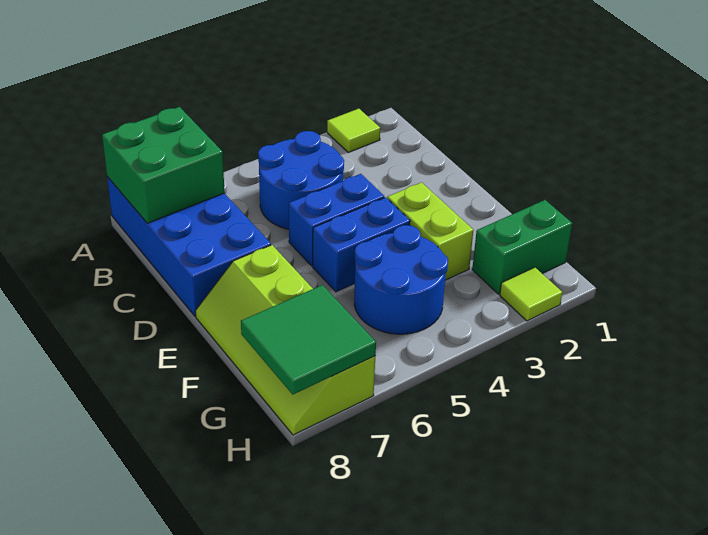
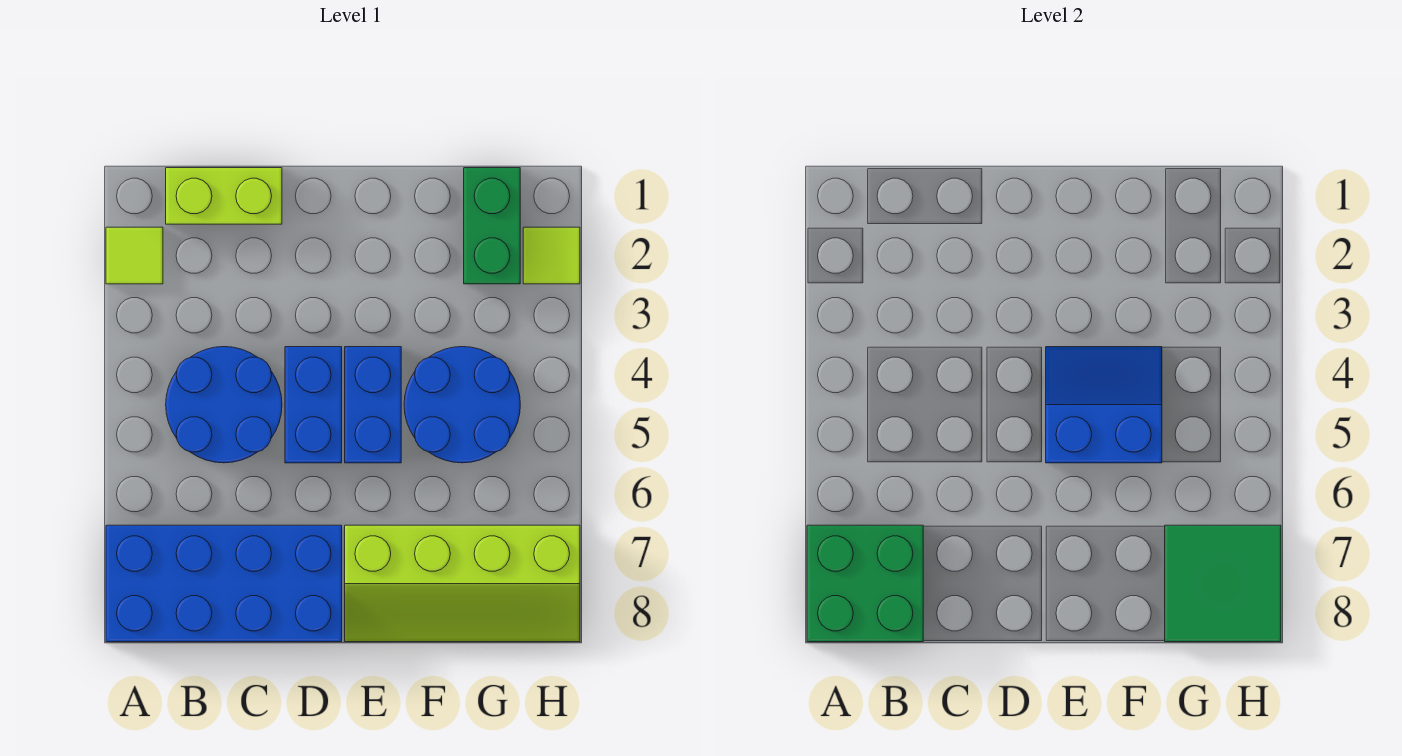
lime brick E3:F3 level 1 -> lime brick B1:C1 level 1
none -> blue slope E4:F5 level 2 top 5

